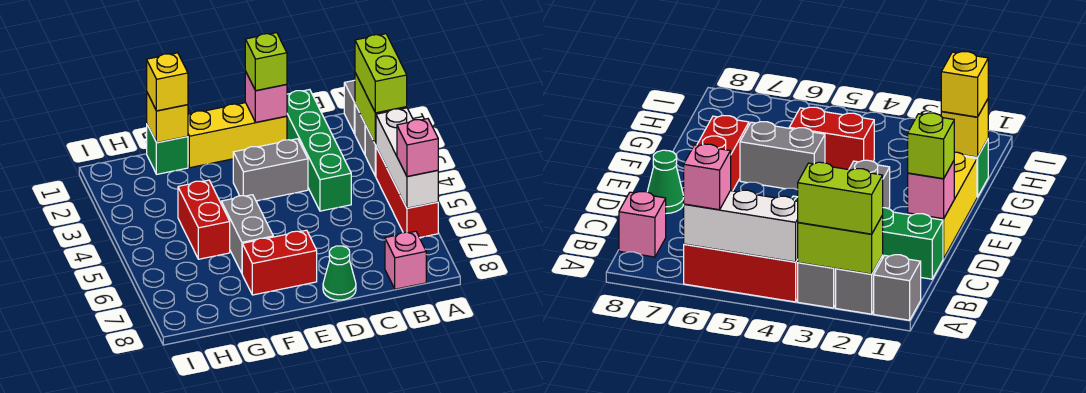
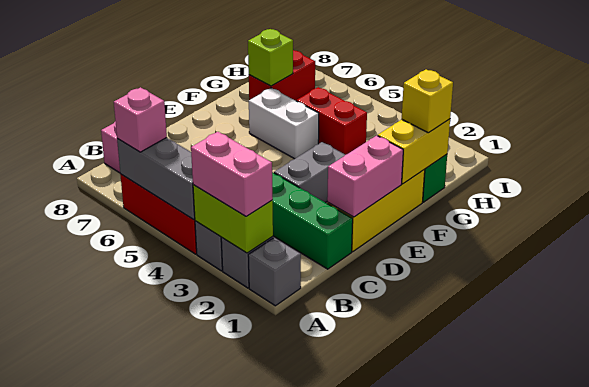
lime brick A2:A3 level 3 -> pink brick A2:A3 level 3
white brick A4:A6 level 2 -> grey brick A4:A6 level 2
pink brick D1 level 2 -> pink brick D1:E1 level 2
lime brick D1 level 3 -> lime brick G7 level 2
green cone D8 level 1 -> none
red brick E7:F7 level 1 -> red brick G7:H7 level 1
grey brick F5:F6 level 1 -> white brick F5:F6 level 1
yellow brick G1 level 2 -> yellow brick F1:G1 level 2

